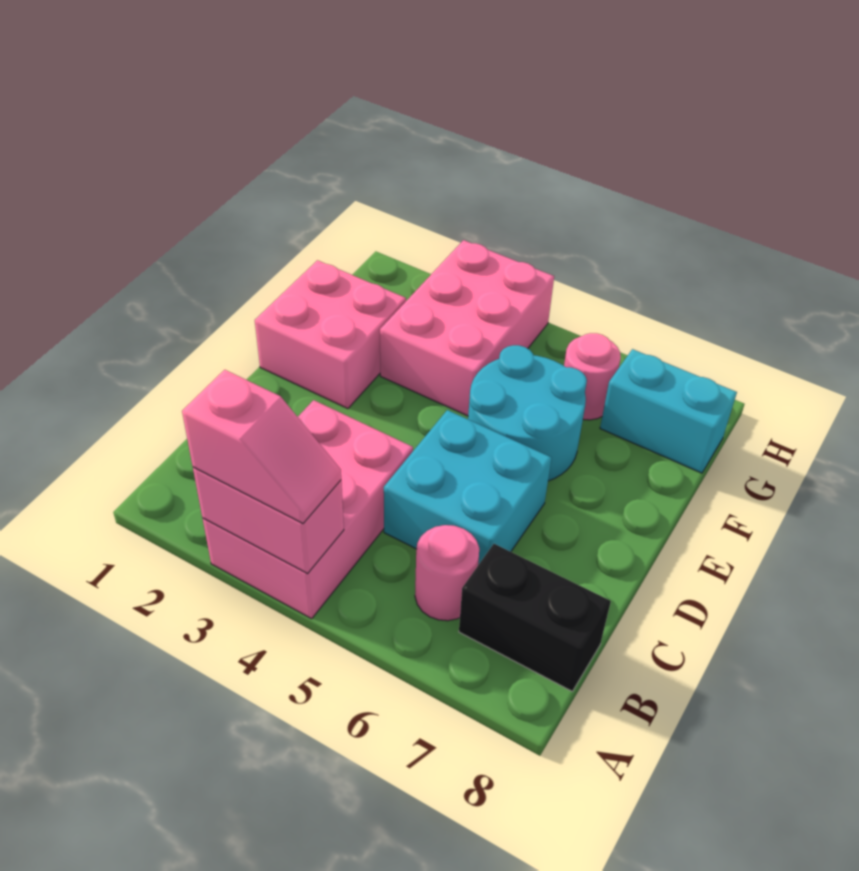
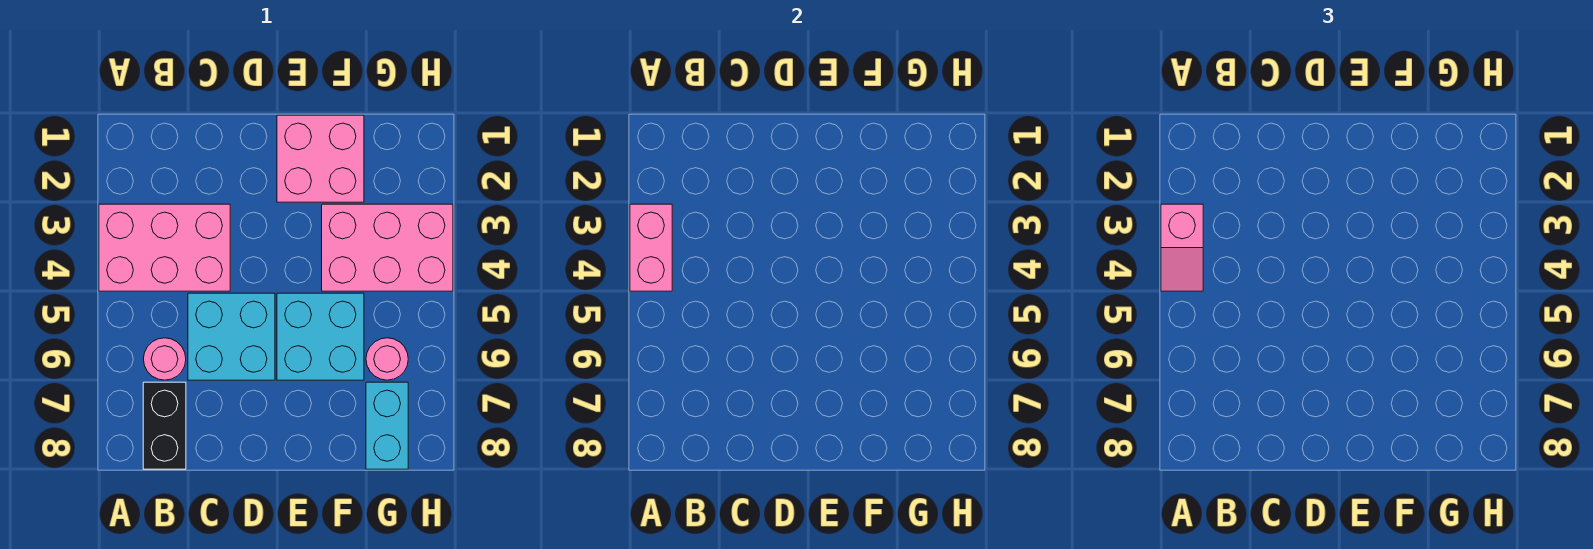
cyan round brick E5:F6 level 1 -> cyan brick E5:F6 level 1

